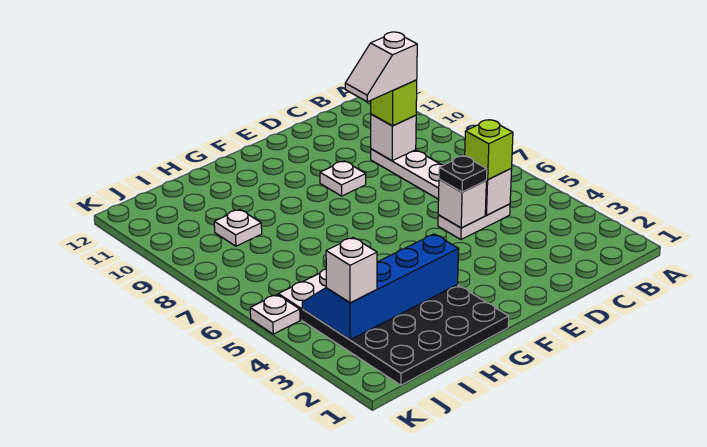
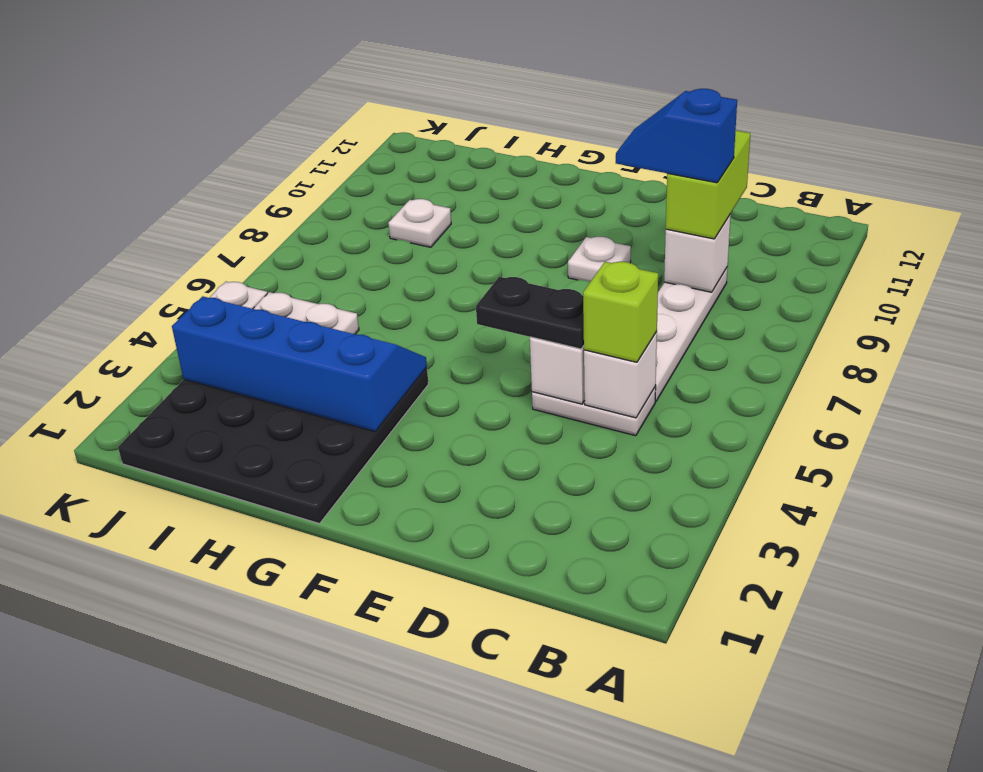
lime brick C9 level 3 -> lime brick C9:C10 level 3
white slope C9:D9 level 4 top C -> blue slope C9:D9 level 4 top C
black plate D5 level 3 -> black plate D5:E5 level 3
white brick J3 level 3 -> none

